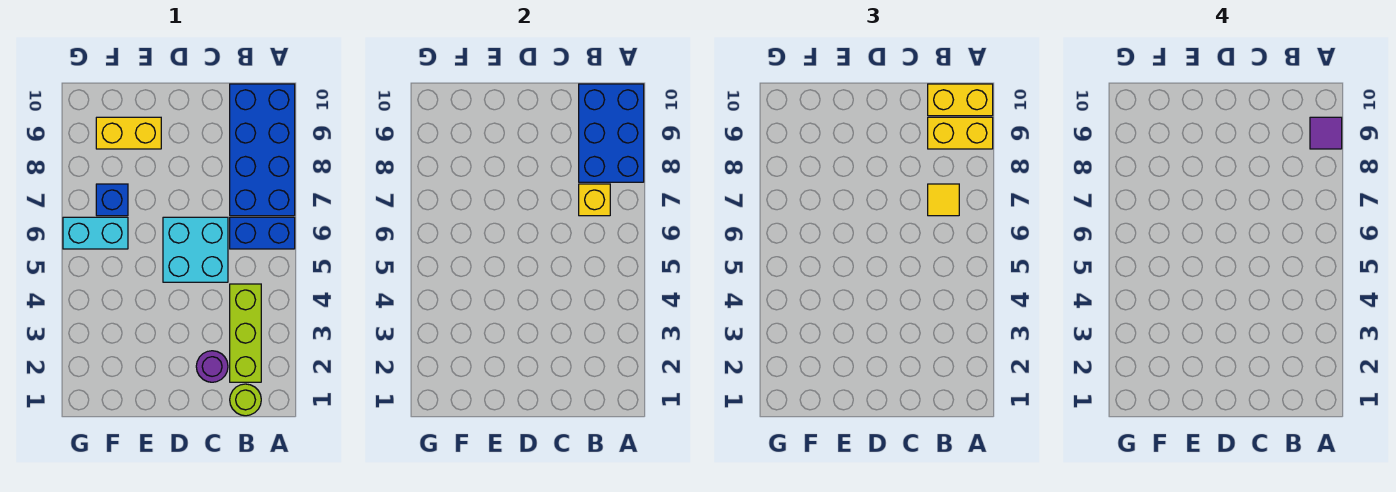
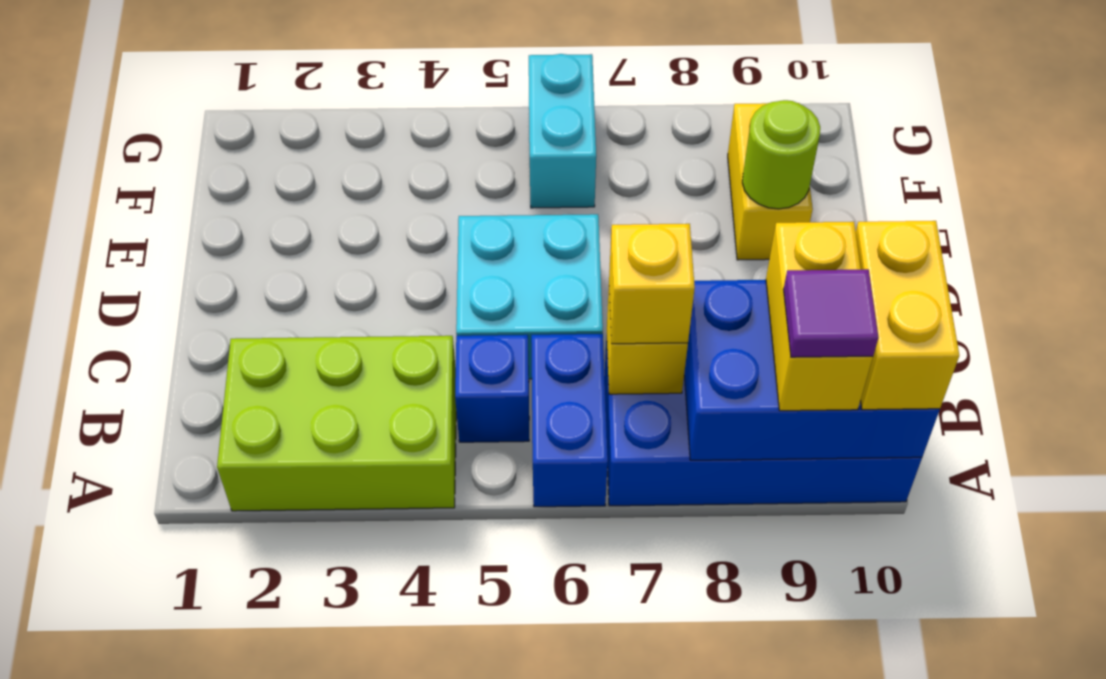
lime round brick B1 level 1 -> lime round brick E9 level 2
lime brick B2:B4 level 1 -> lime brick A2:B4 level 1
yellow tile B7 level 3 -> yellow brick B7 level 3
purple round brick C2 level 1 -> none
blue brick F7 level 1 -> blue brick B5 level 1

